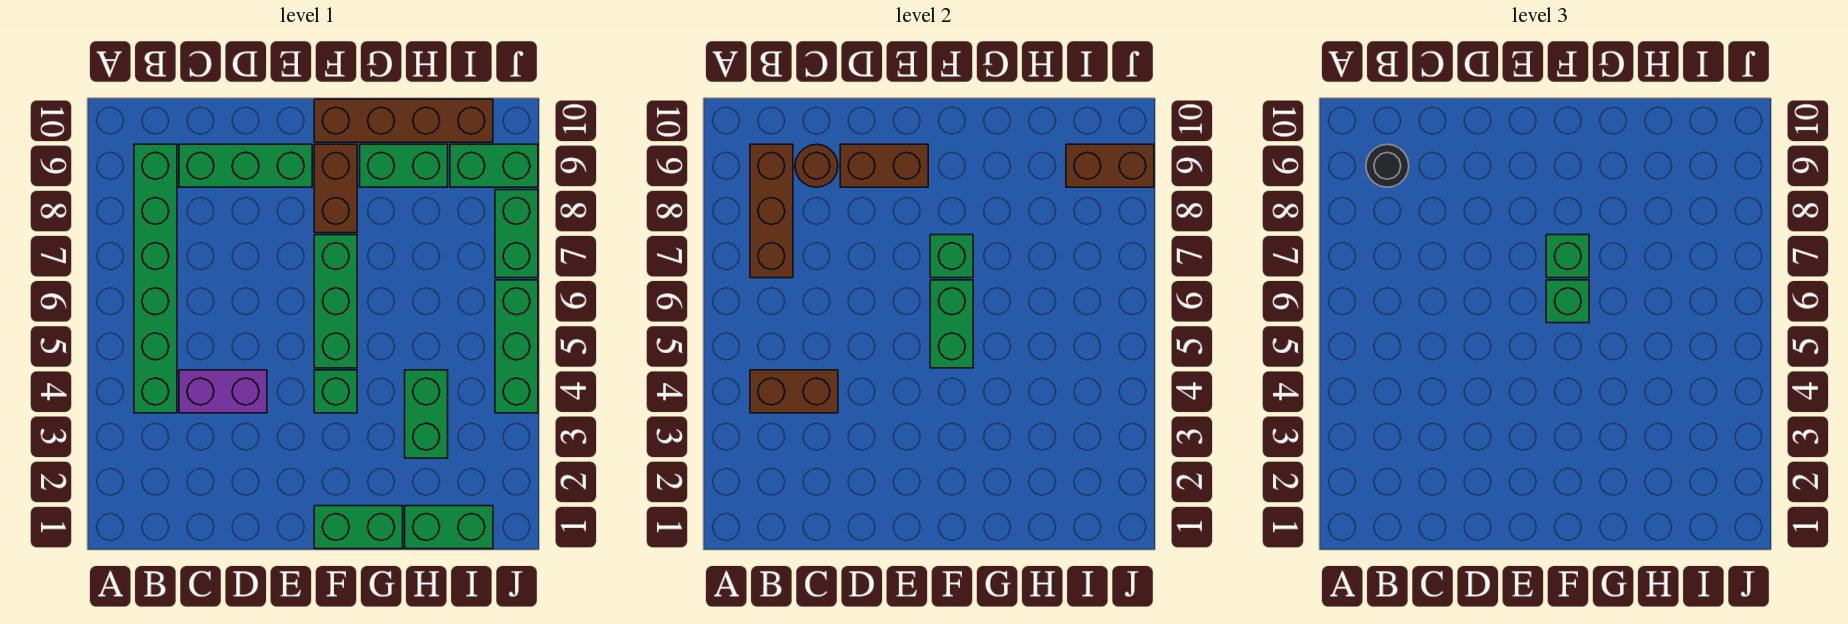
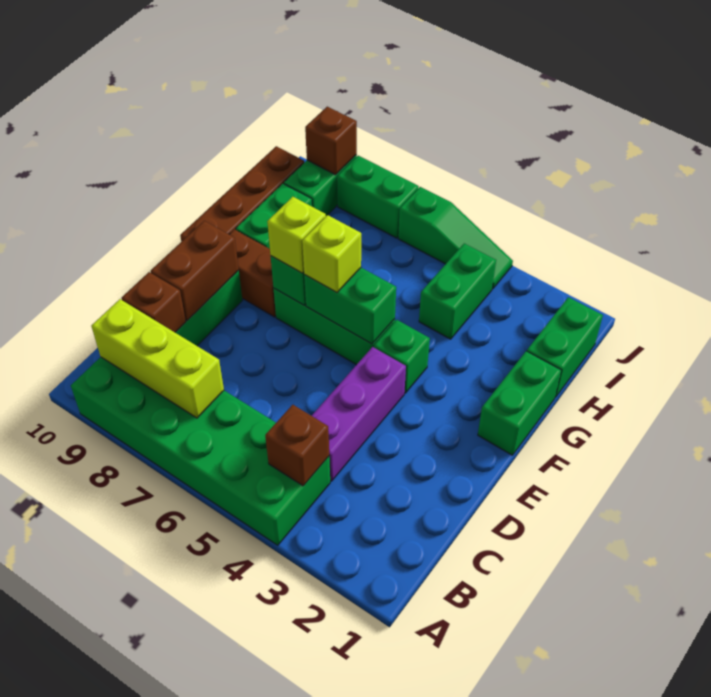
green brick B4:B9 level 1 -> green brick A4:B9 level 1
brown brick B4:C4 level 2 -> brown brick B4 level 2
brown brick B7:B9 level 2 -> lime brick B7:B9 level 2
black round brick B9 level 3 -> none
purple brick C4:D4 level 1 -> purple brick C4:E4 level 1
brown round brick C9 level 2 -> brown brick C9 level 2
green brick F6 level 3 -> lime brick F6 level 3
green brick F7 level 3 -> lime brick F7 level 3
green brick H3:H4 level 1 -> green brick H4:I4 level 1
brown brick I9:J9 level 2 -> brown brick J9 level 2
green brick J4:J6 level 1 -> green slope J4:J6 level 1 top 6

